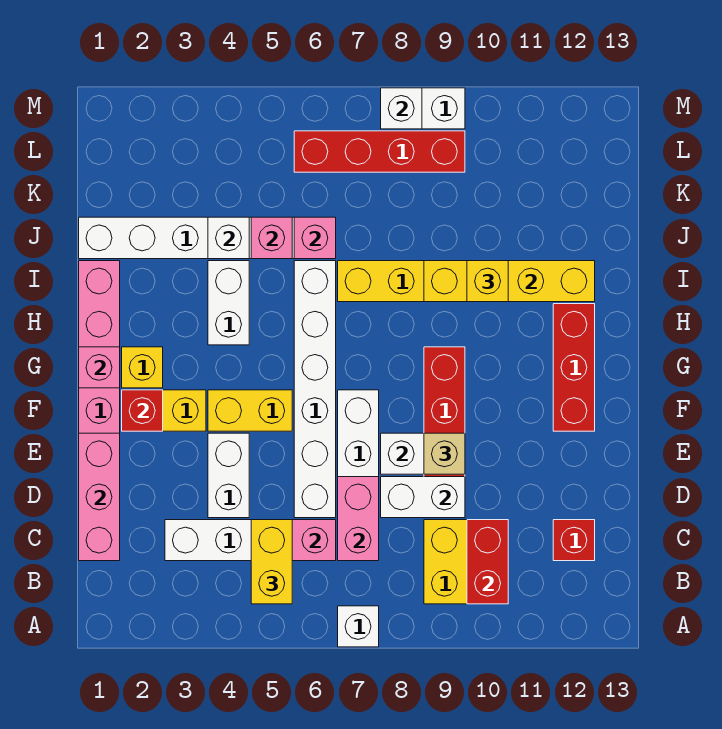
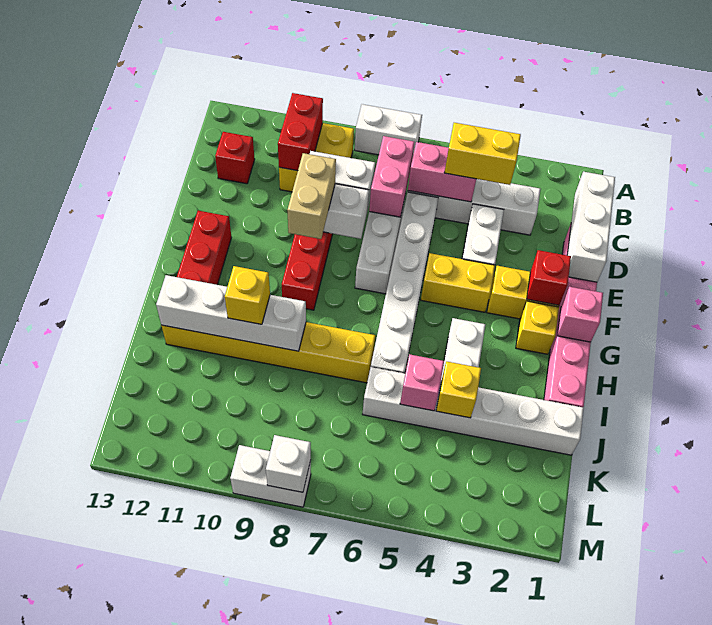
white brick A7 level 1 -> white brick A7:A8 level 1
yellow brick B5:C5 level 3 -> yellow brick C4:C5 level 3
pink brick C1:E1 level 2 -> white brick C1:E1 level 2
tan brick E9 level 3 -> tan brick E9:F9 level 3
yellow brick I9:I12 level 2 -> white brick I9:I12 level 2
white brick J4 level 2 -> yellow brick J4 level 2
pink brick J6 level 2 -> none
red brick L6:L9 level 1 -> none

